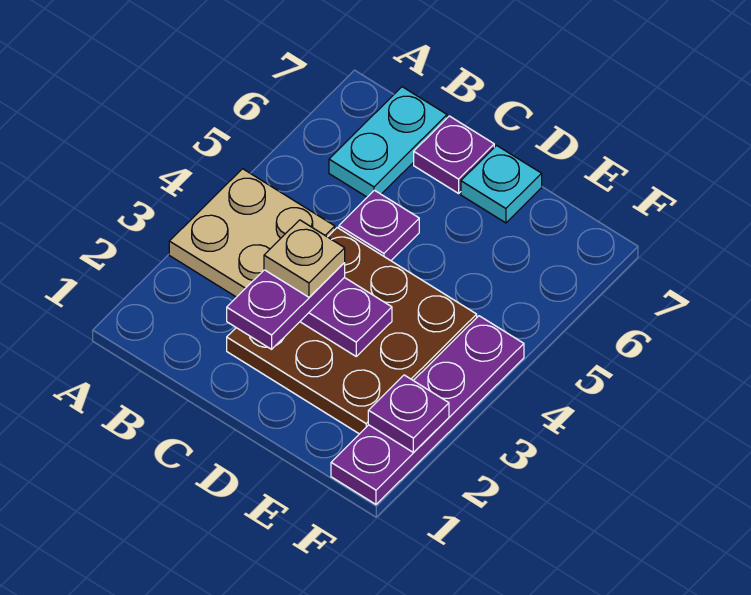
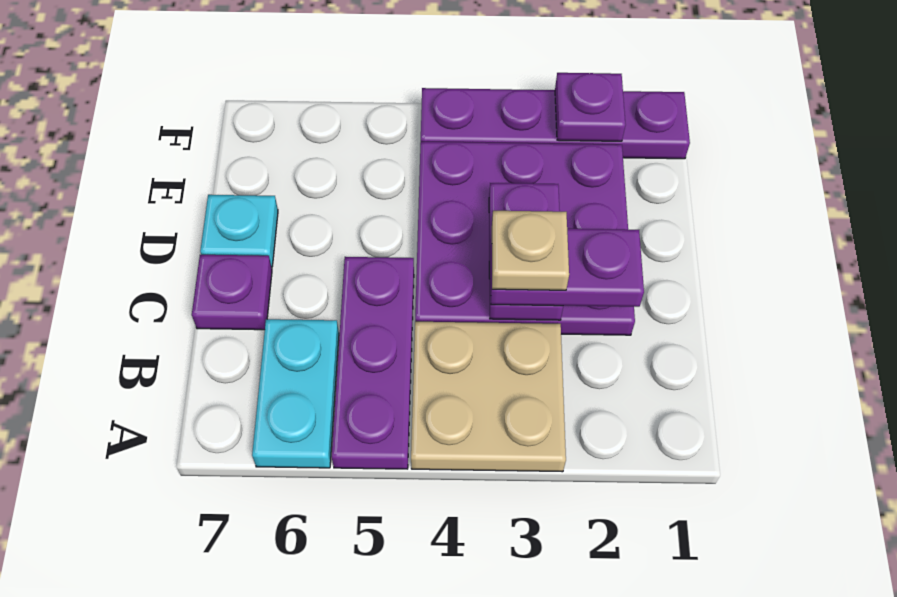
cyan plate B6:B7 level 1 -> cyan plate A6:B6 level 1
brown plate C2:E4 level 1 -> purple plate C2:E4 level 1
purple plate C5 level 1 -> purple plate A5:C5 level 1

